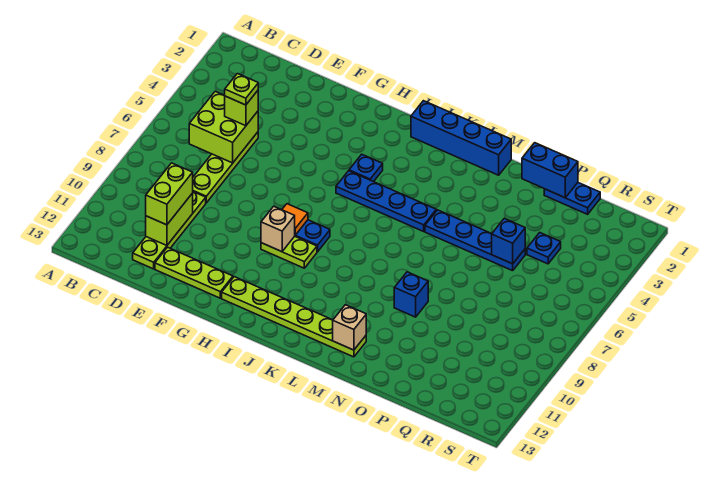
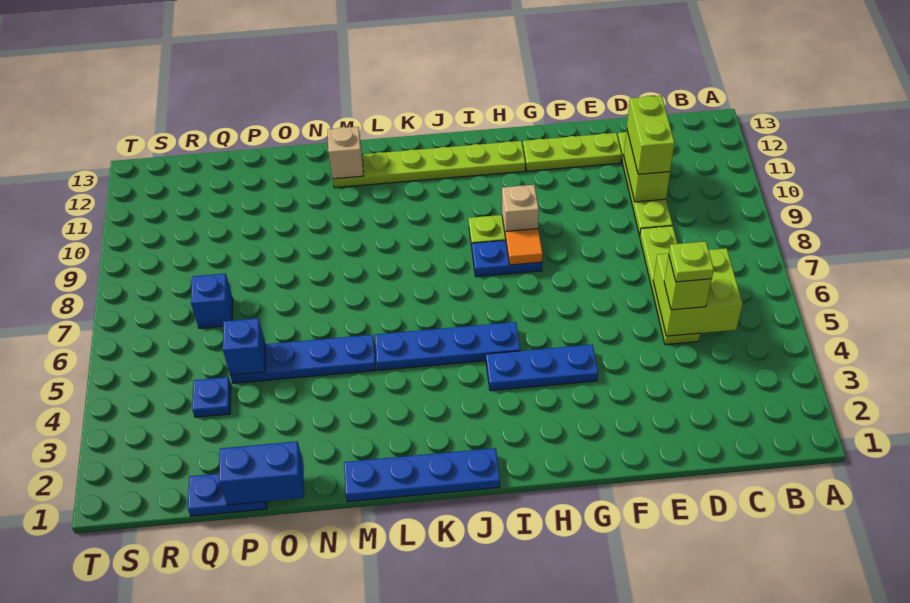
blue plate I4 level 1 -> blue plate G4:I4 level 1
blue brick J1:M1 level 1 -> blue plate J1:M1 level 1
blue brick N9 level 1 -> blue brick Q7 level 1

